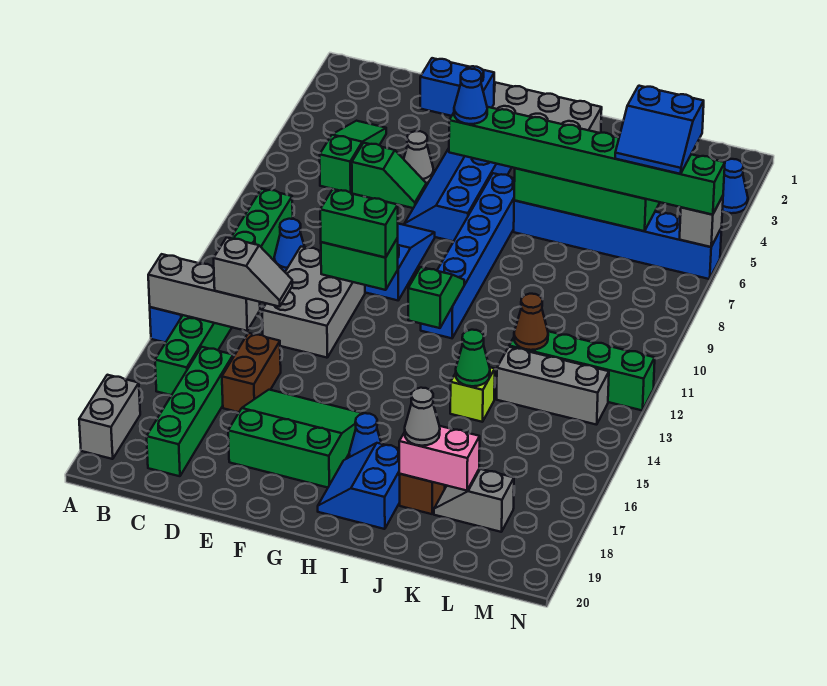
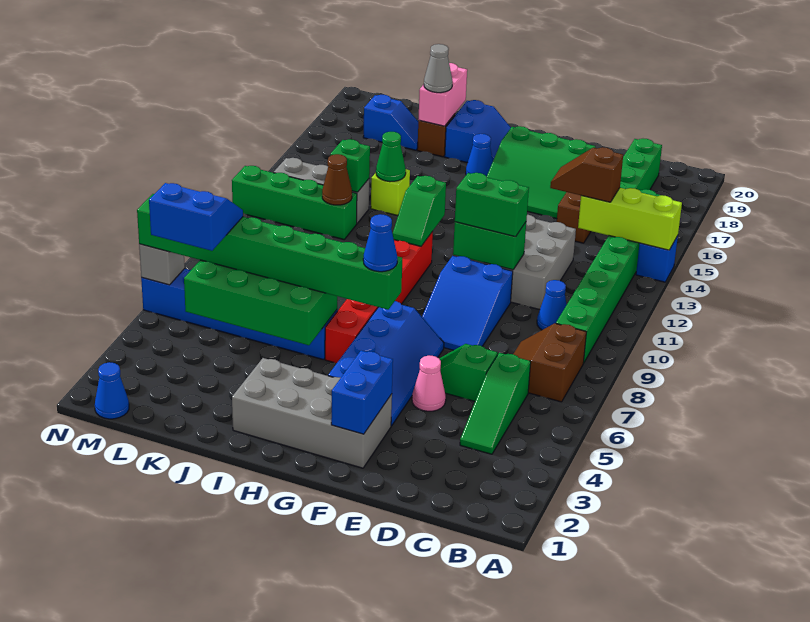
grey brick A14:C14 level 2 -> lime brick A14:C14 level 2
grey brick A18:A19 level 1 -> none
none -> brown slope B7:C8 level 1 top B
grey slope C14:D14 level 3 top C -> brown slope C14:D14 level 3 top C
blue brick E3:F3 level 2 -> blue brick F2:F3 level 2
grey cone E5 level 1 -> pink cone E5 level 1
blue brick H6:H11 level 1 -> red brick H6:H11 level 1
pink brick J18:K18 level 2 -> pink brick J18:J19 level 2
none -> green brick K13 level 2
grey slope K18:L18 level 1 top L -> blue slope K18:L18 level 1 top L
blue cone N3 level 1 -> blue cone M1 level 1

